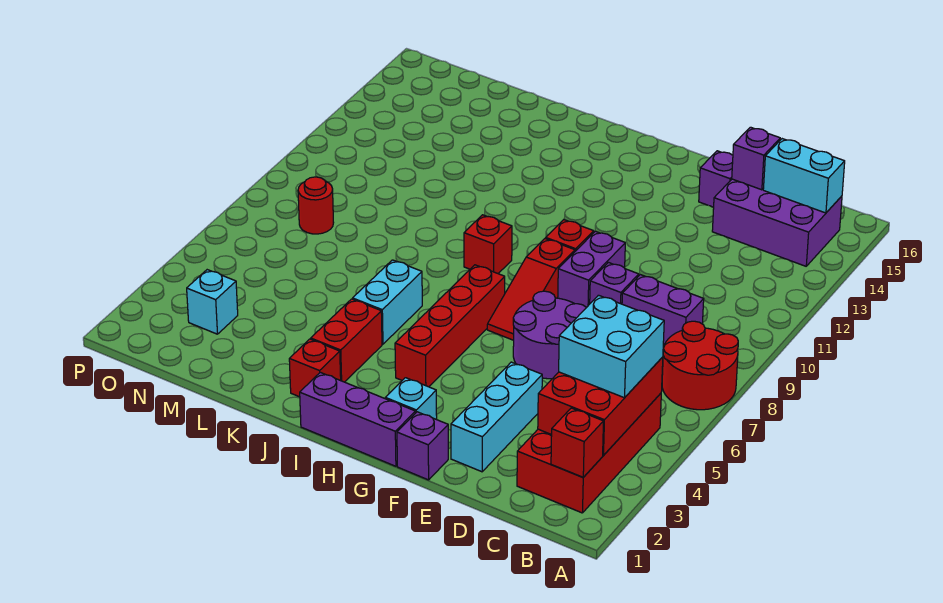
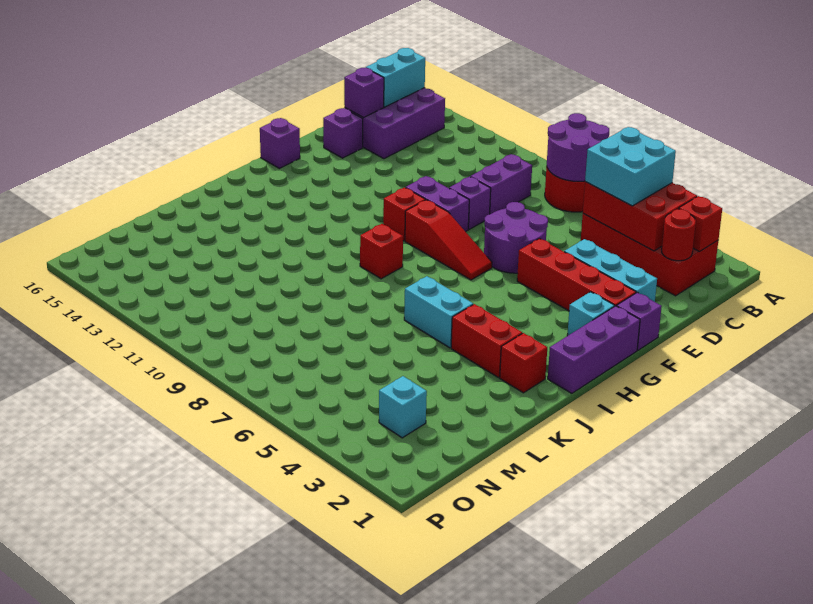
none -> purple round brick A7:B8 level 2
none -> purple brick G16 level 1
red brick H4:H7 level 1 -> red brick F2:F5 level 1
red round brick N8 level 1 -> red round brick C2 level 2

